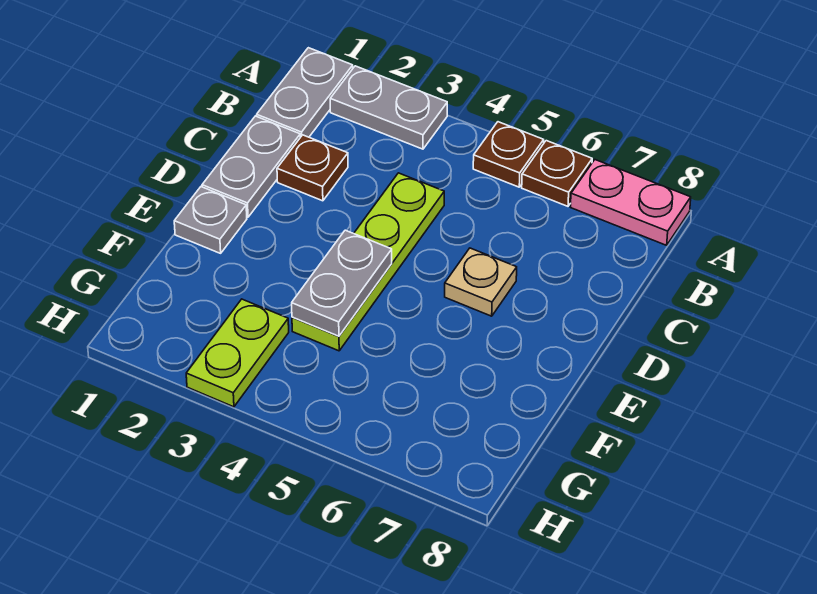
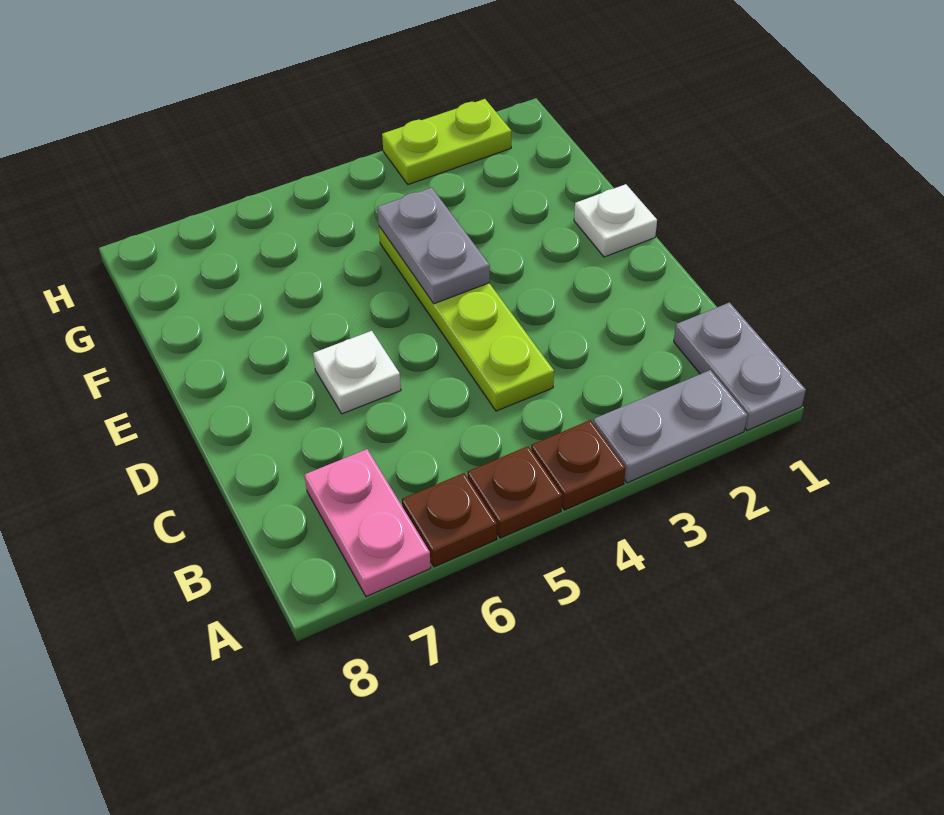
pink plate A7:A8 level 1 -> pink plate A7:B7 level 1
grey plate C1:D1 level 1 -> none
brown plate C2 level 1 -> brown plate A4 level 1
tan plate D6 level 1 -> white plate D6 level 1
grey plate E1 level 1 -> white plate E1 level 1
lime plate G3:H3 level 1 -> lime plate H2:H3 level 1

